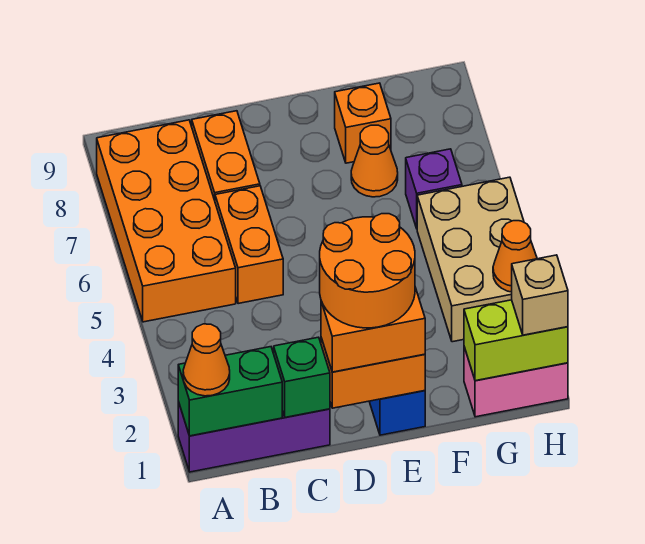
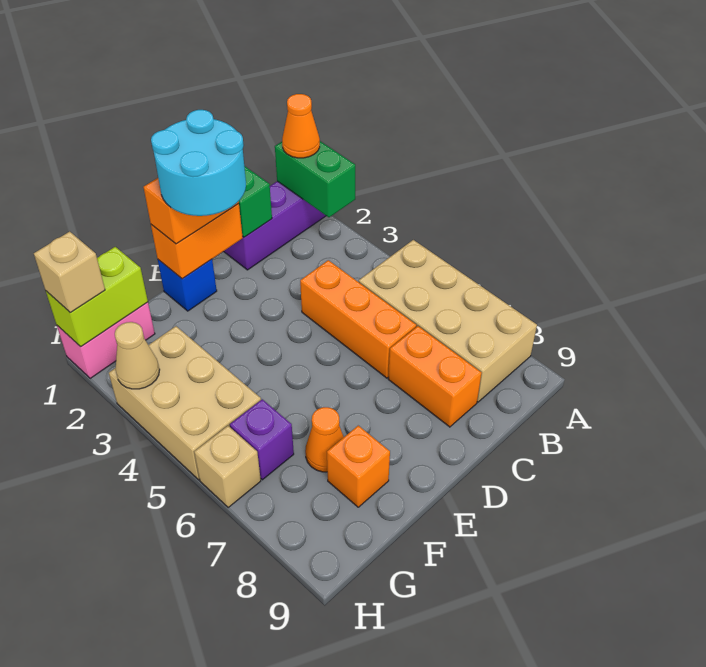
green brick A1:B1 level 2 -> green brick A1:A2 level 2
orange brick A5:B8 level 1 -> tan brick A5:B8 level 1
orange brick C5:C6 level 1 -> orange brick C4:C6 level 1
orange round brick D1:E2 level 4 -> cyan round brick D1:E2 level 4
orange cone H3 level 2 -> tan cone H3 level 2
none -> tan brick H6 level 1

